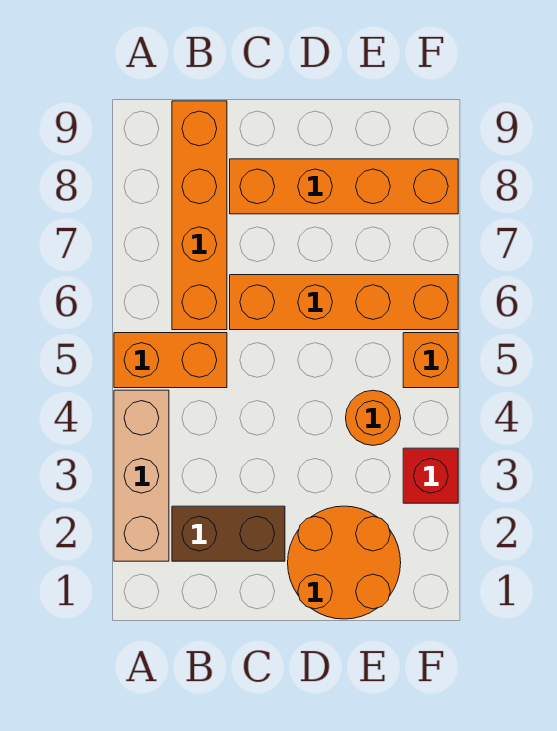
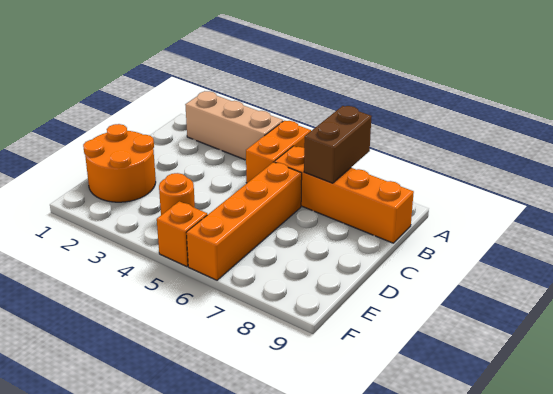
brown brick B2:C2 level 1 -> brown brick A7:B7 level 2
orange brick C8:F8 level 1 -> none
red brick F3 level 1 -> none

